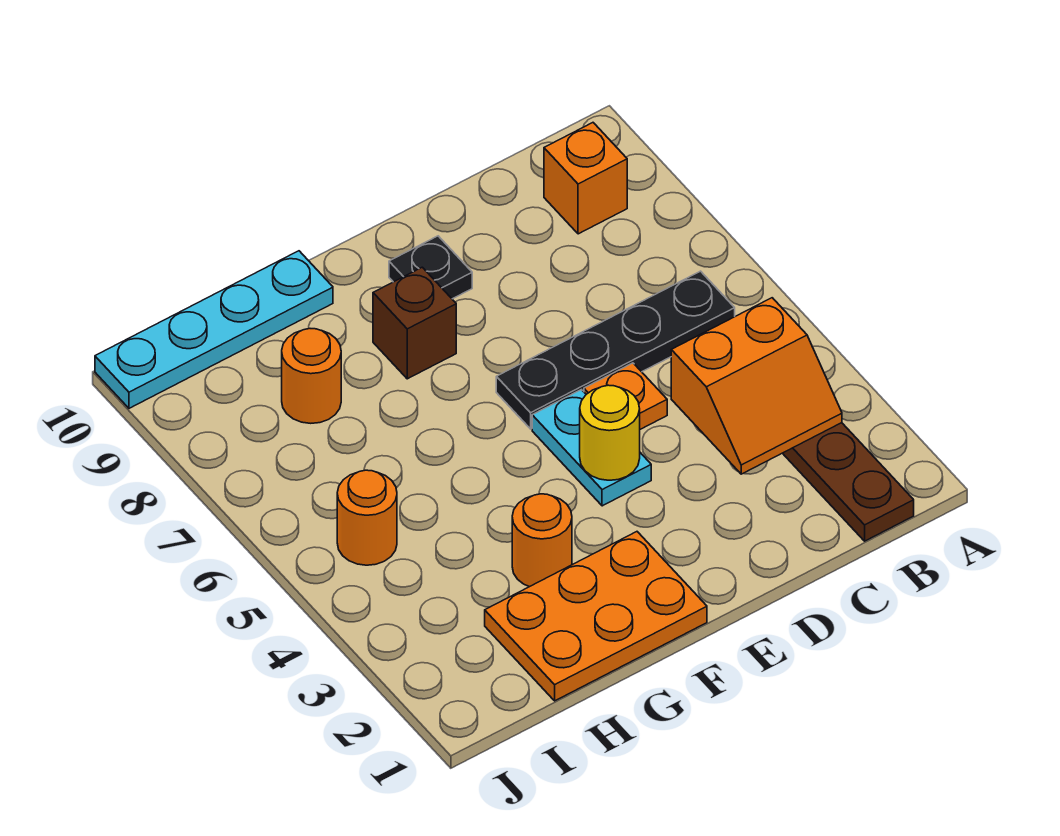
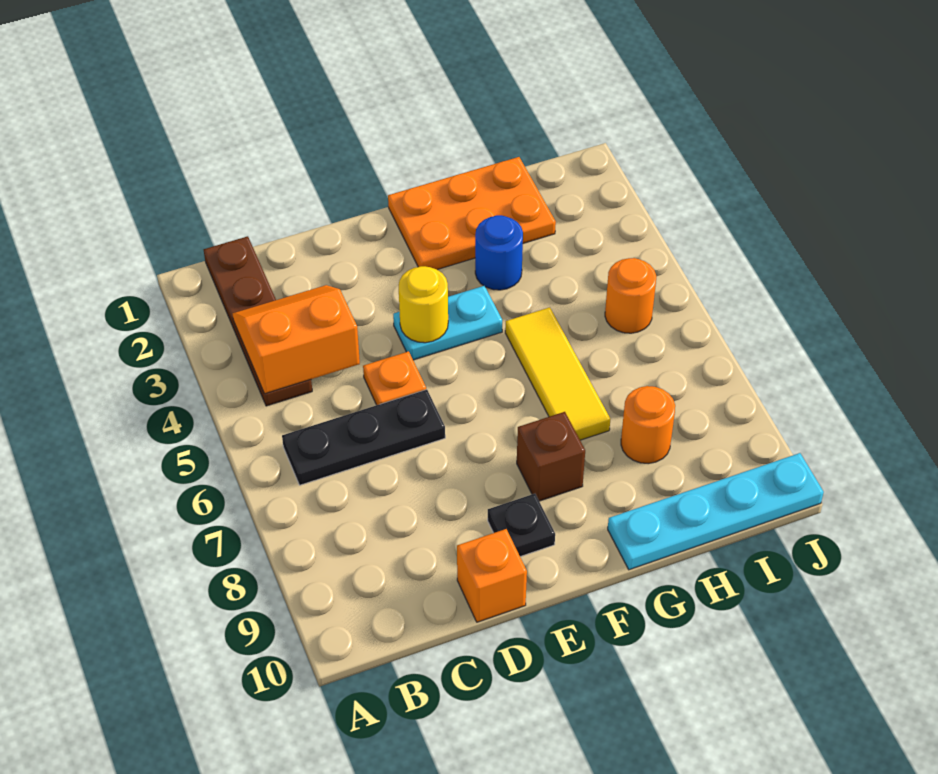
black plate B6:E6 level 1 -> black plate B6:D6 level 1
orange brick B9 level 1 -> orange brick D10 level 1
cyan plate E4:E5 level 1 -> cyan plate E4:F4 level 1
orange round brick G3 level 1 -> blue round brick G3 level 1
none -> yellow tile G5:G7 level 1

